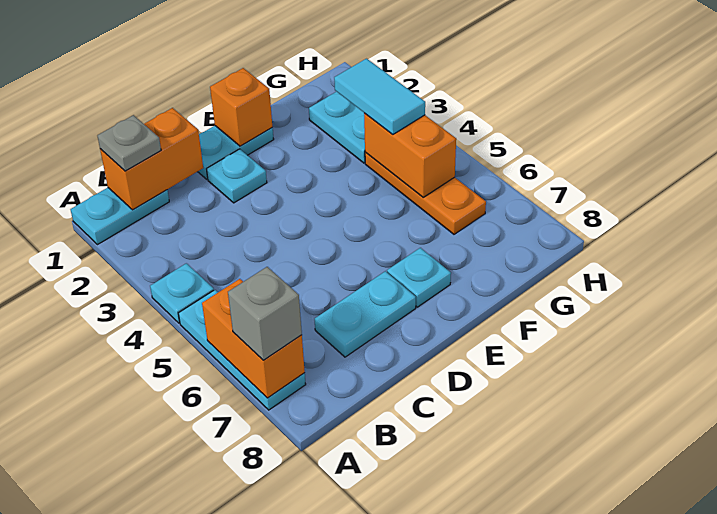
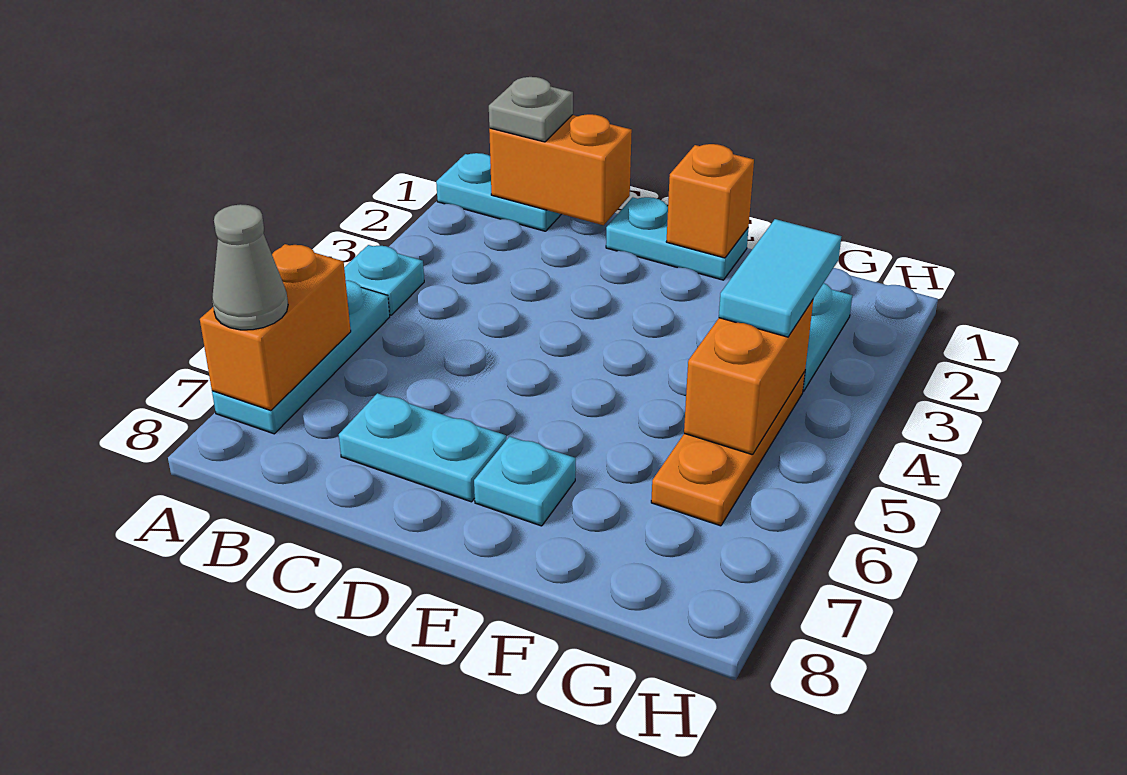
grey brick A7 level 3 -> grey cone A7 level 3
cyan plate D2 level 1 -> none

